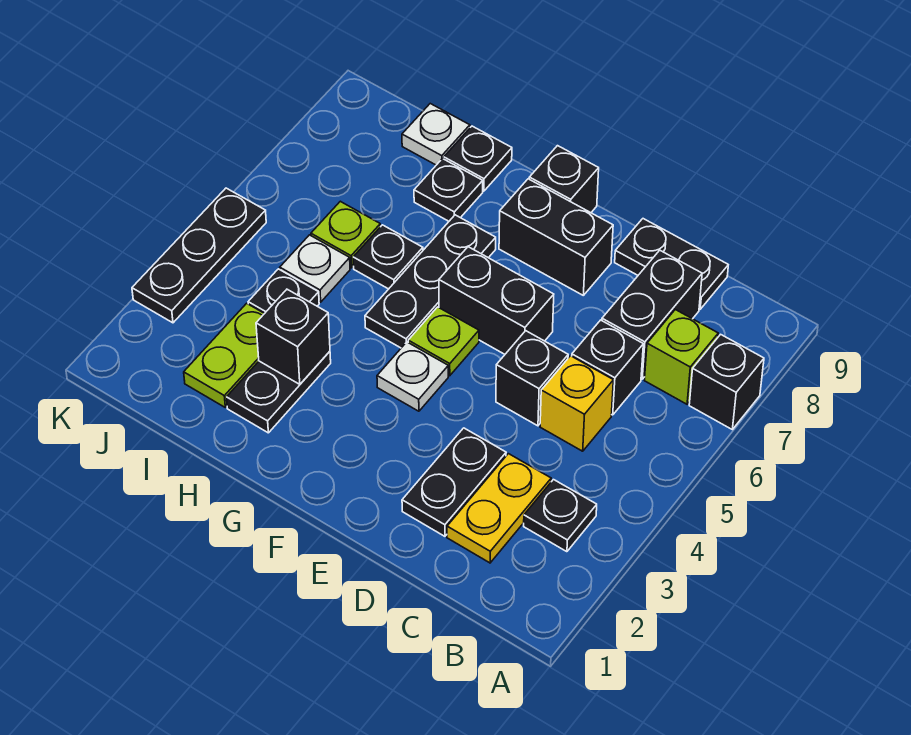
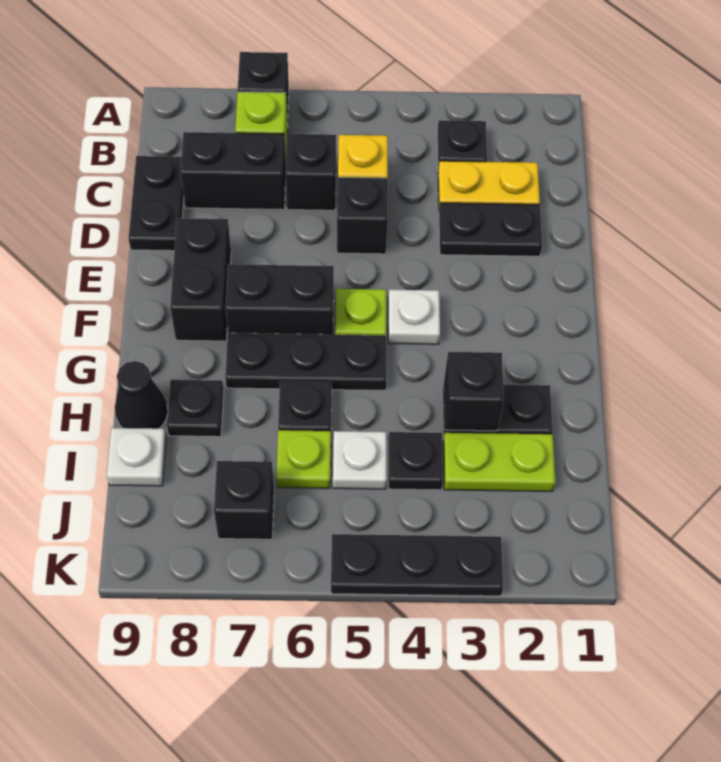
black brick E6:F6 level 1 -> black brick F6:F7 level 1
black brick F9 level 1 -> black brick J7 level 1
black plate H9 level 1 -> black cone H9 level 1

